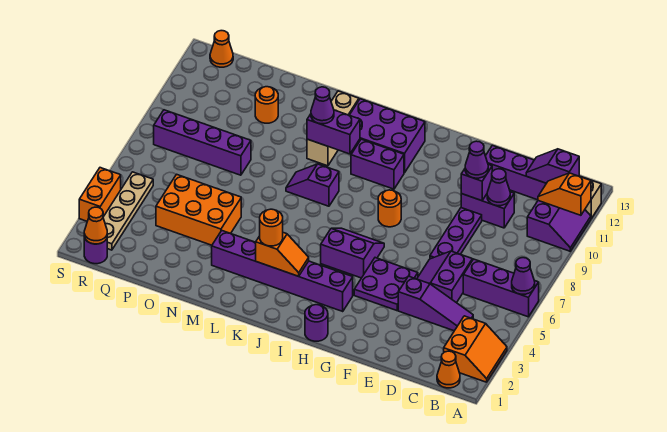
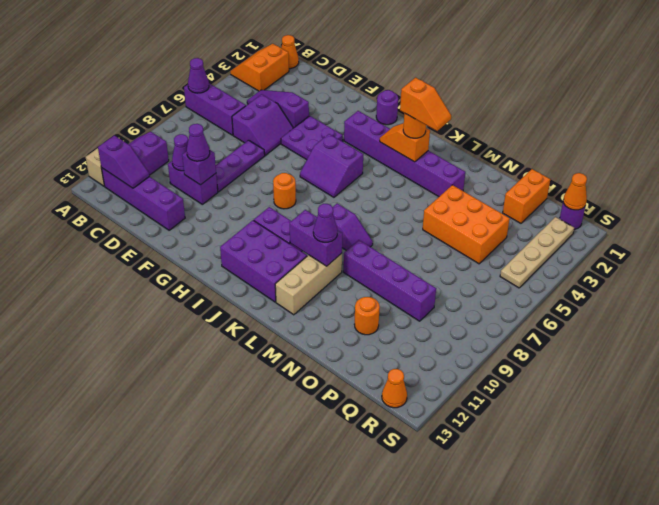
orange slope A11:B11 level 2 top A -> orange slope K3:L3 level 4 top K
purple brick O8:R8 level 1 -> purple brick M9:P9 level 1
orange brick S3:S4 level 1 -> orange brick P1:P2 level 1

